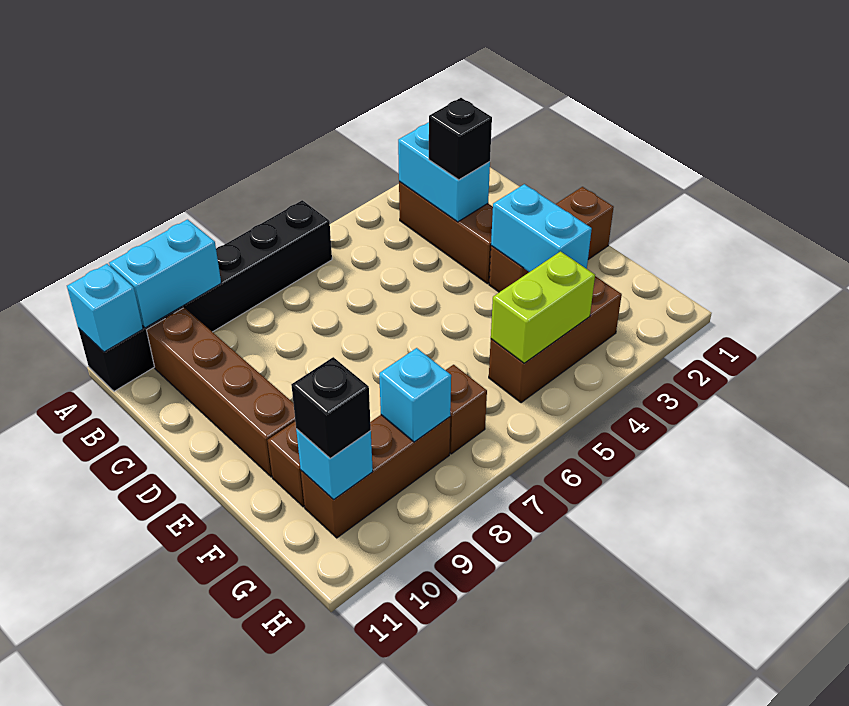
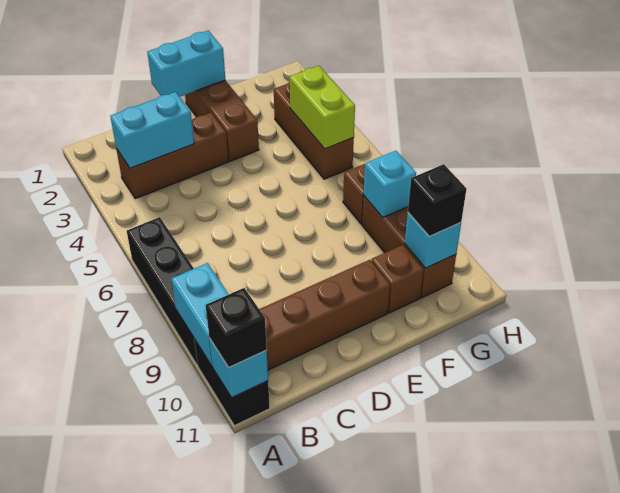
black brick C3 level 3 -> black brick A11 level 3
cyan brick E3:F3 level 2 -> cyan brick D1:E1 level 2

